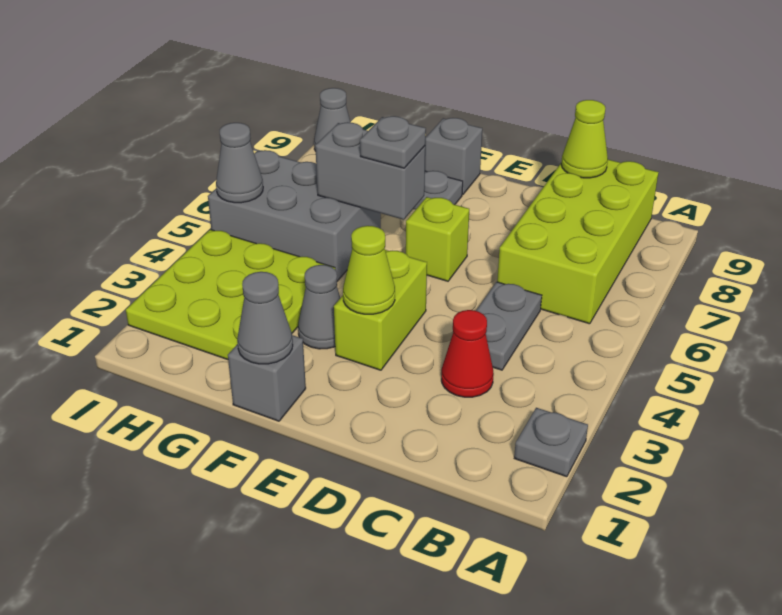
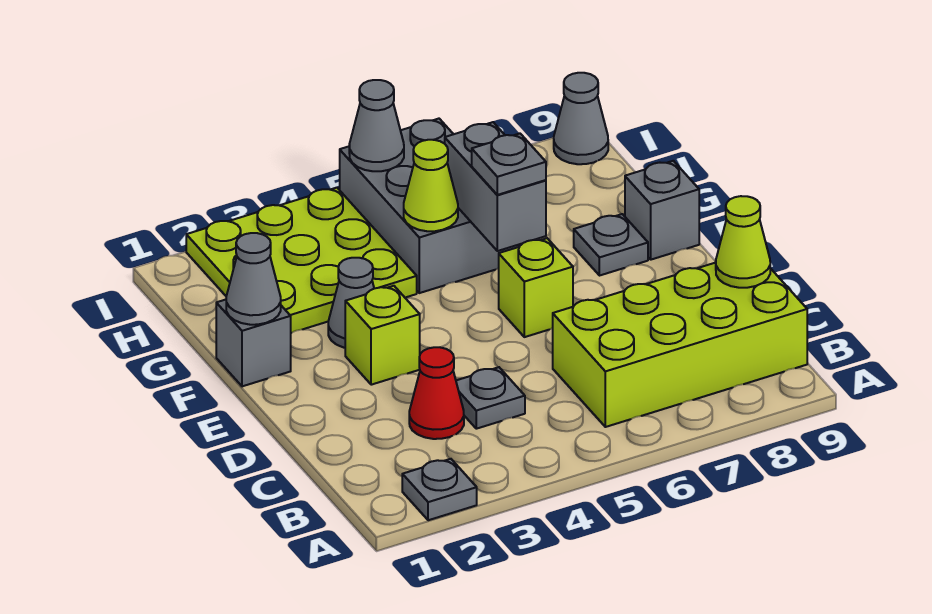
grey plate C4:C5 level 1 -> grey plate C4 level 1
lime brick E3:E4 level 1 -> lime brick E3 level 1
lime cone E3 level 2 -> lime cone G5 level 2

